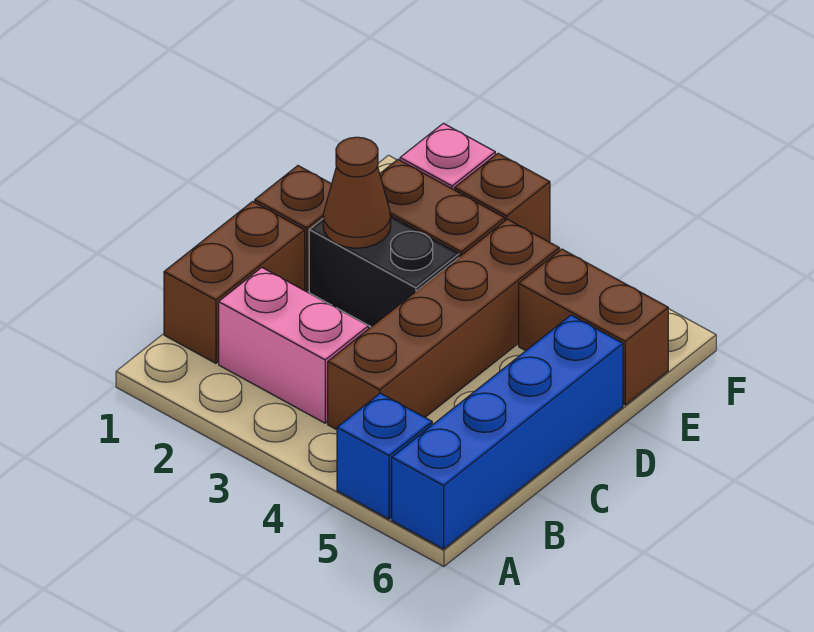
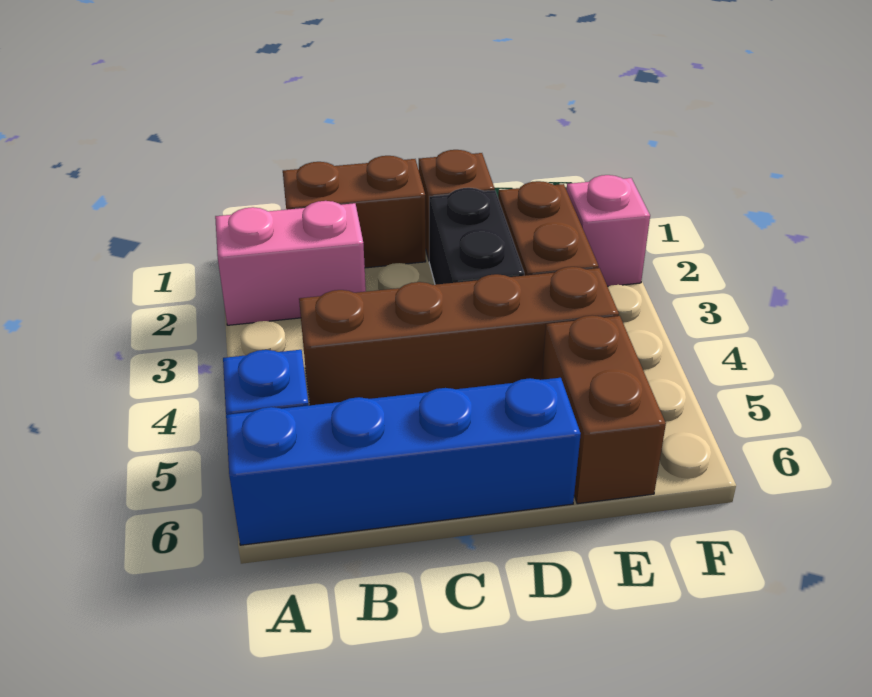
pink brick B2:B3 level 1 -> pink brick A2:B2 level 1
brown cone D2 level 2 -> none
brown brick F3 level 1 -> none

